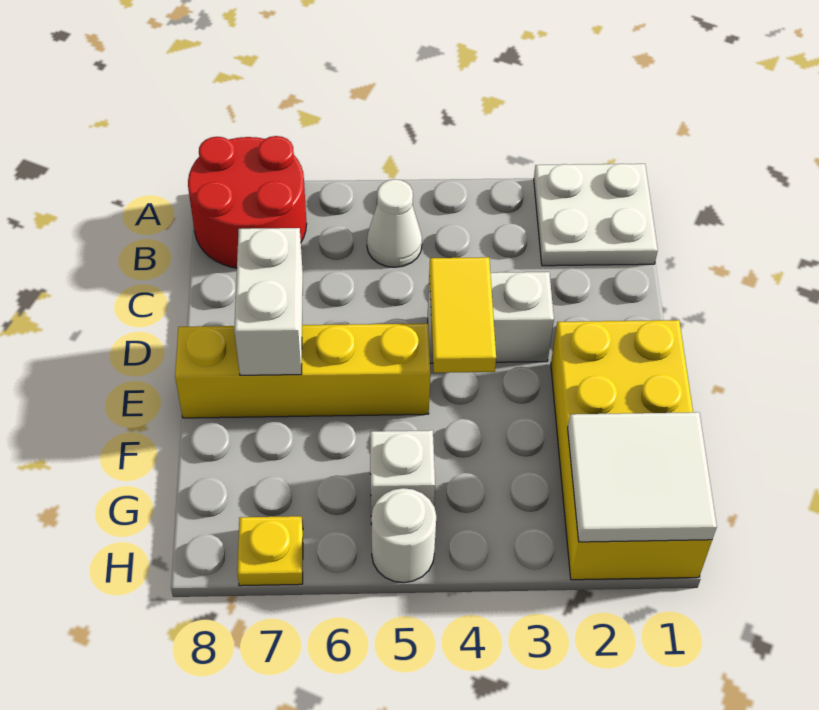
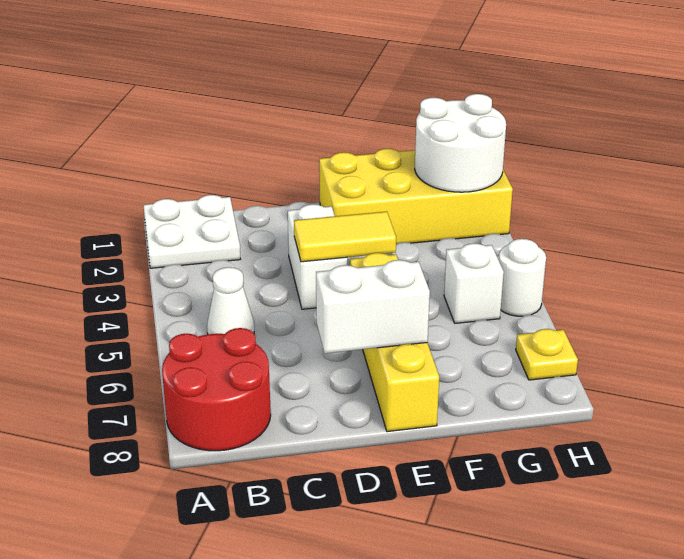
white tile G1:H2 level 2 -> white round brick G1:H2 level 2

